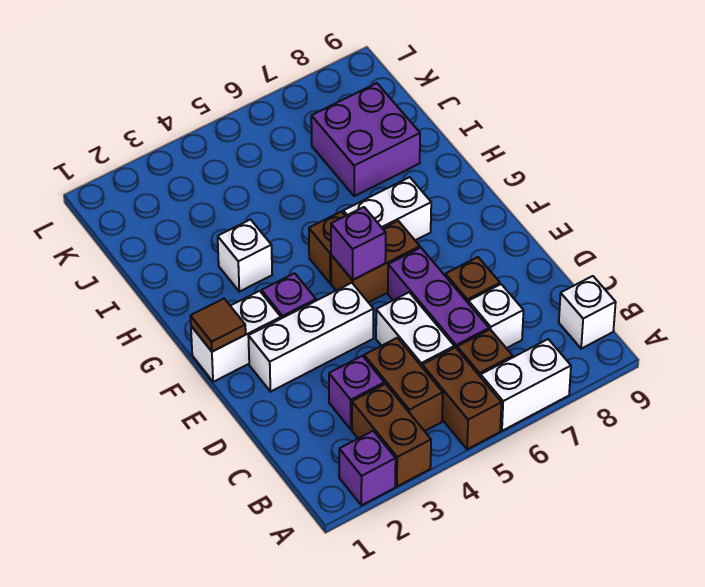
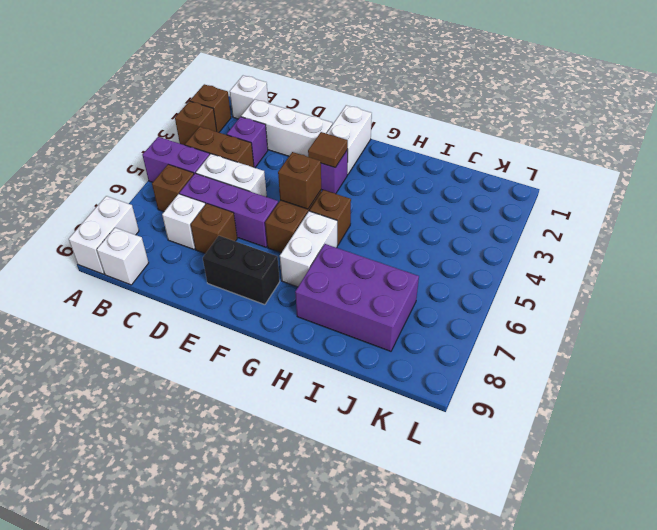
purple brick A2 level 1 -> brown brick A2 level 1
brown brick A3:B3 level 1 -> brown brick A3 level 1
brown brick A5:B5 level 1 -> purple brick A5:B5 level 1
white brick A6:A7 level 1 -> white brick A8:A9 level 1
white brick E2:E4 level 1 -> white brick C2:E2 level 1
none -> black brick E8:F8 level 1
brown tile F1 level 2 -> brown tile F3 level 2
purple brick F5 level 2 -> brown brick F5 level 2
white brick H3 level 1 -> white brick B1 level 1
purple brick I7:J8 level 1 -> purple brick H7:J8 level 1

